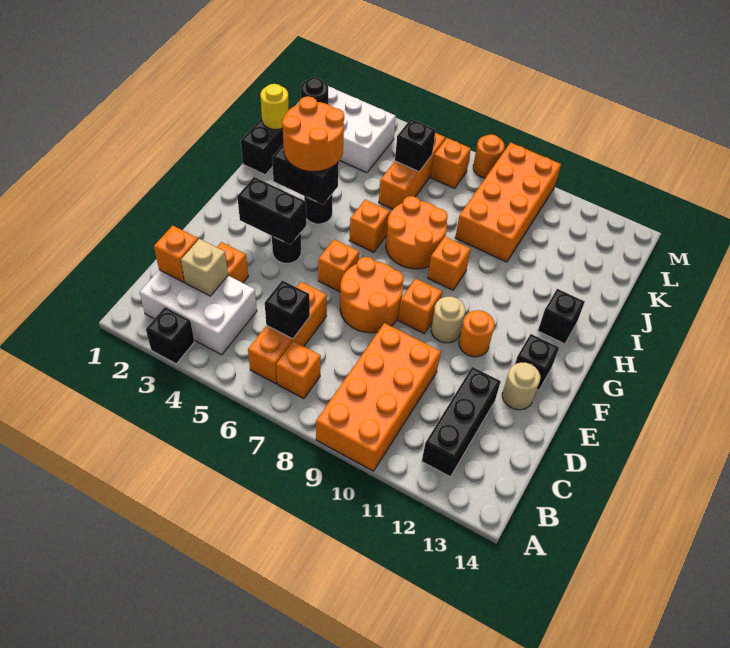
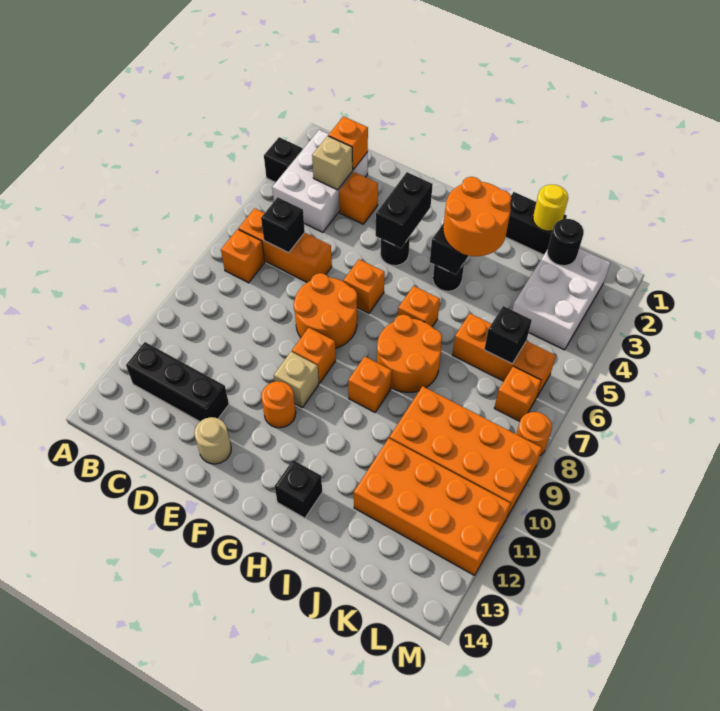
orange brick A9:D10 level 1 -> orange brick J11:M12 level 1
tan round brick F10 level 1 -> tan brick F10 level 1
black brick F13 level 1 -> none

